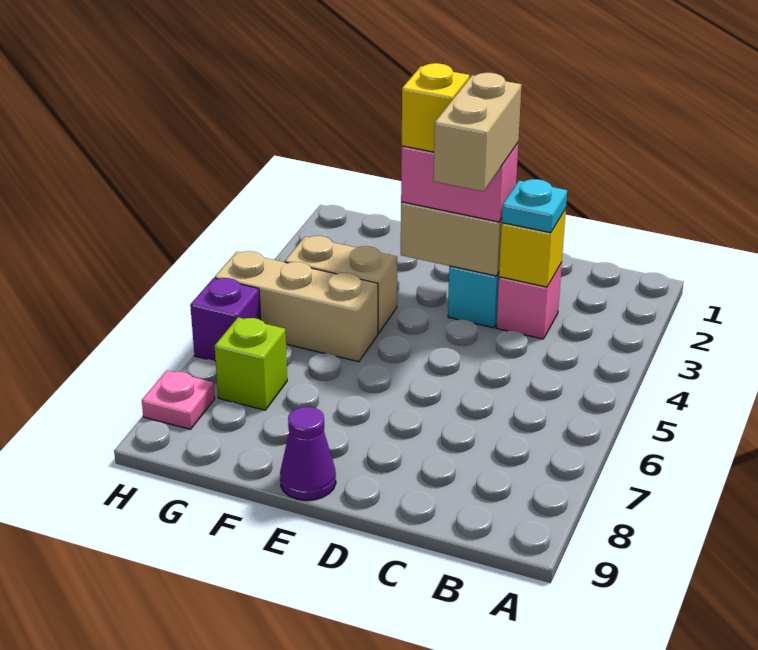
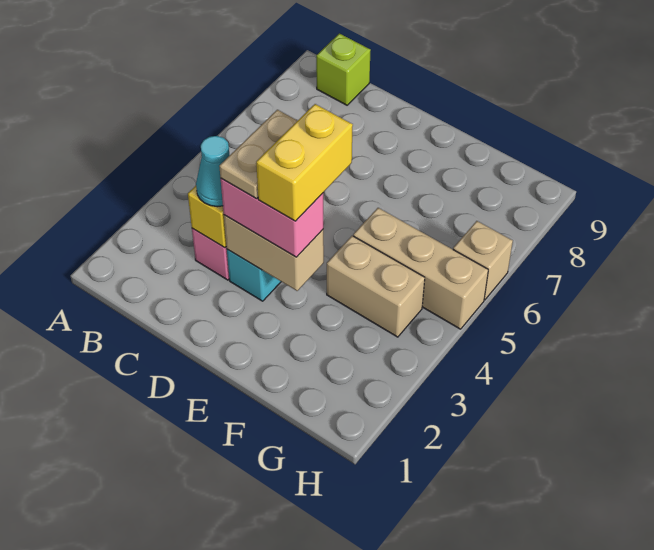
cyan plate C3 level 3 -> cyan cone C3 level 3
tan brick D3:D4 level 4 -> tan plate D3:D4 level 4
yellow brick E3 level 4 -> yellow brick E3:E4 level 4
purple cone E9 level 1 -> none
lime brick G7 level 1 -> lime brick B9 level 1
purple brick H6 level 1 -> tan brick H6 level 1
pink plate H8 level 1 -> none

